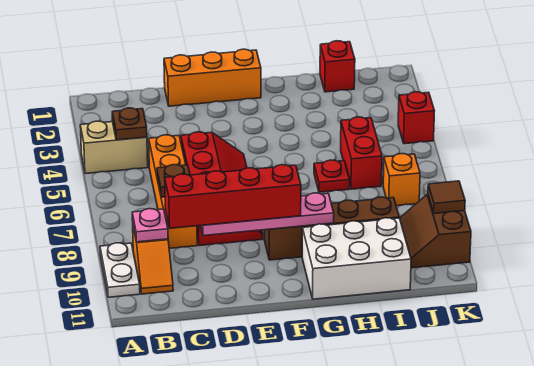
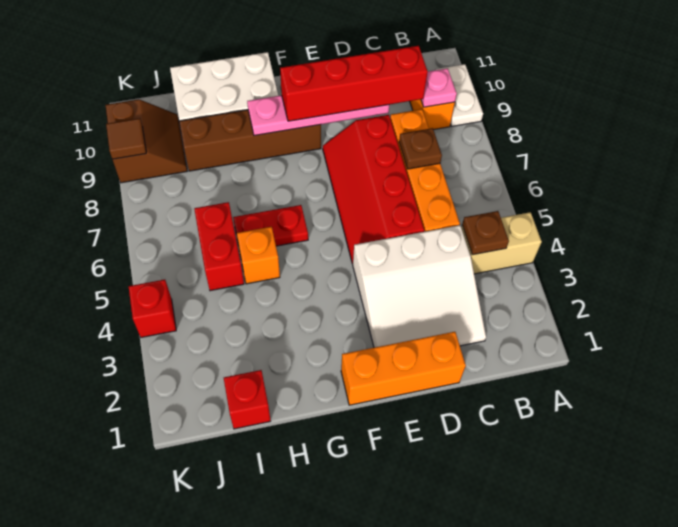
none -> white slope C2:E4 level 1 top 4
red plate H6 level 1 -> red plate G6:H6 level 1
orange brick J7 level 1 -> orange brick H5 level 1

